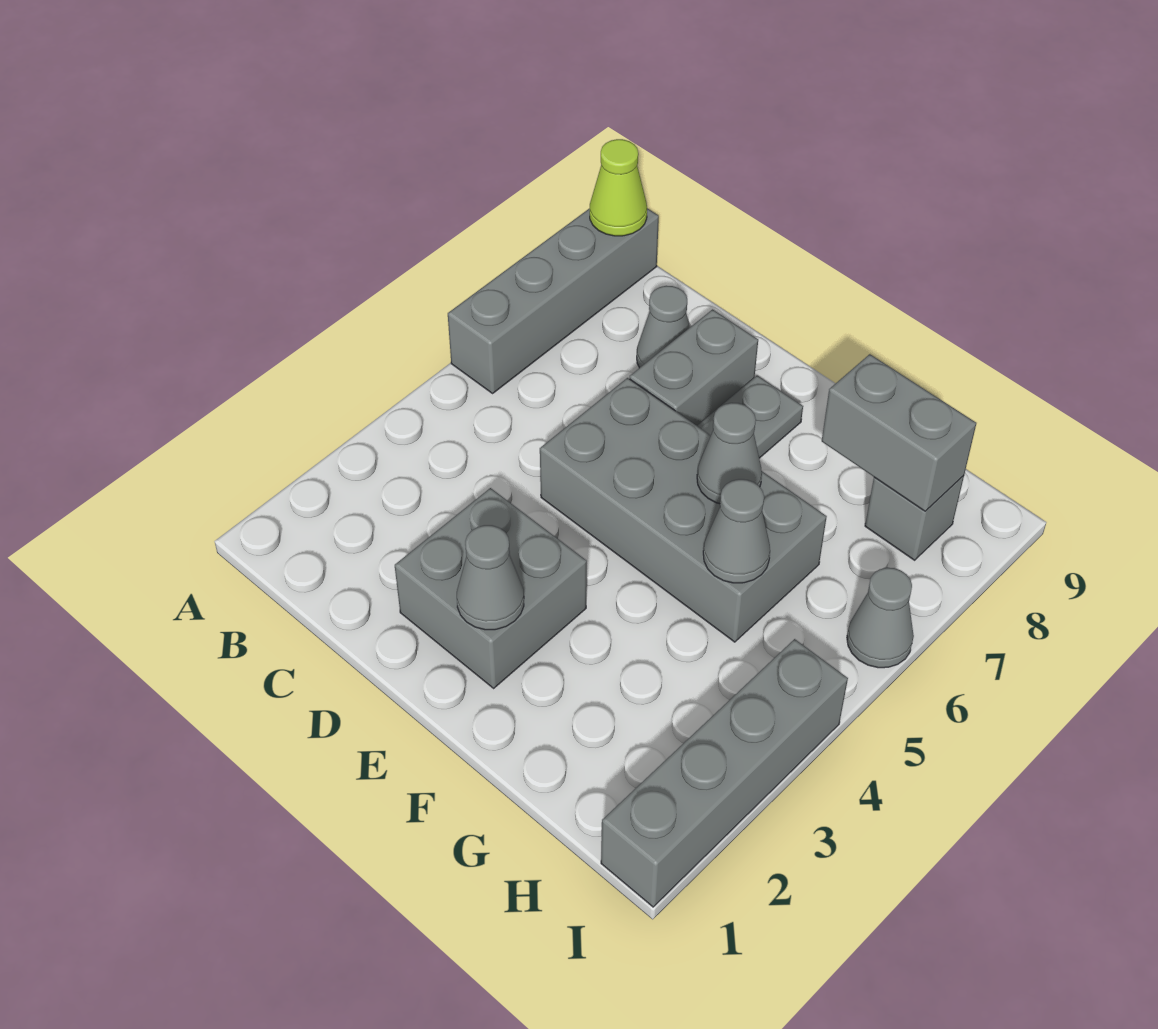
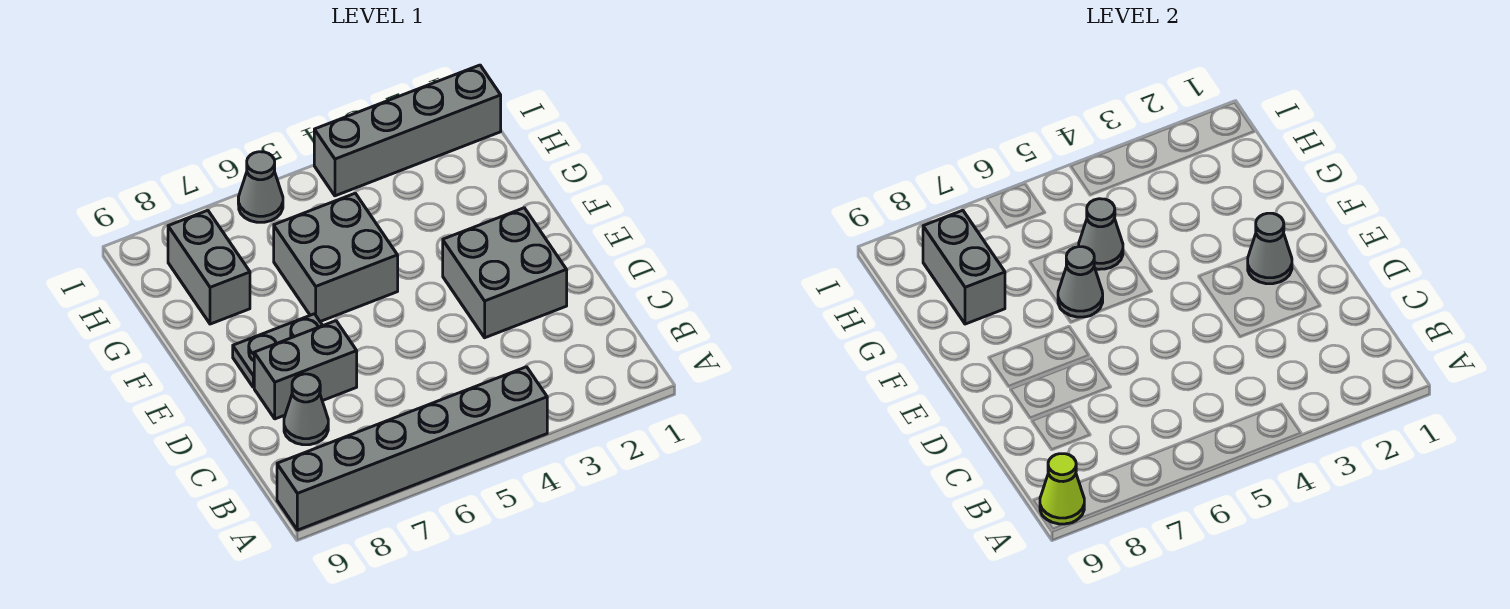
grey brick A6:A9 level 1 -> grey brick A4:A9 level 1
grey brick D5:G6 level 1 -> grey brick F5:G6 level 1
grey brick H8 level 1 -> grey brick G8:H8 level 1

